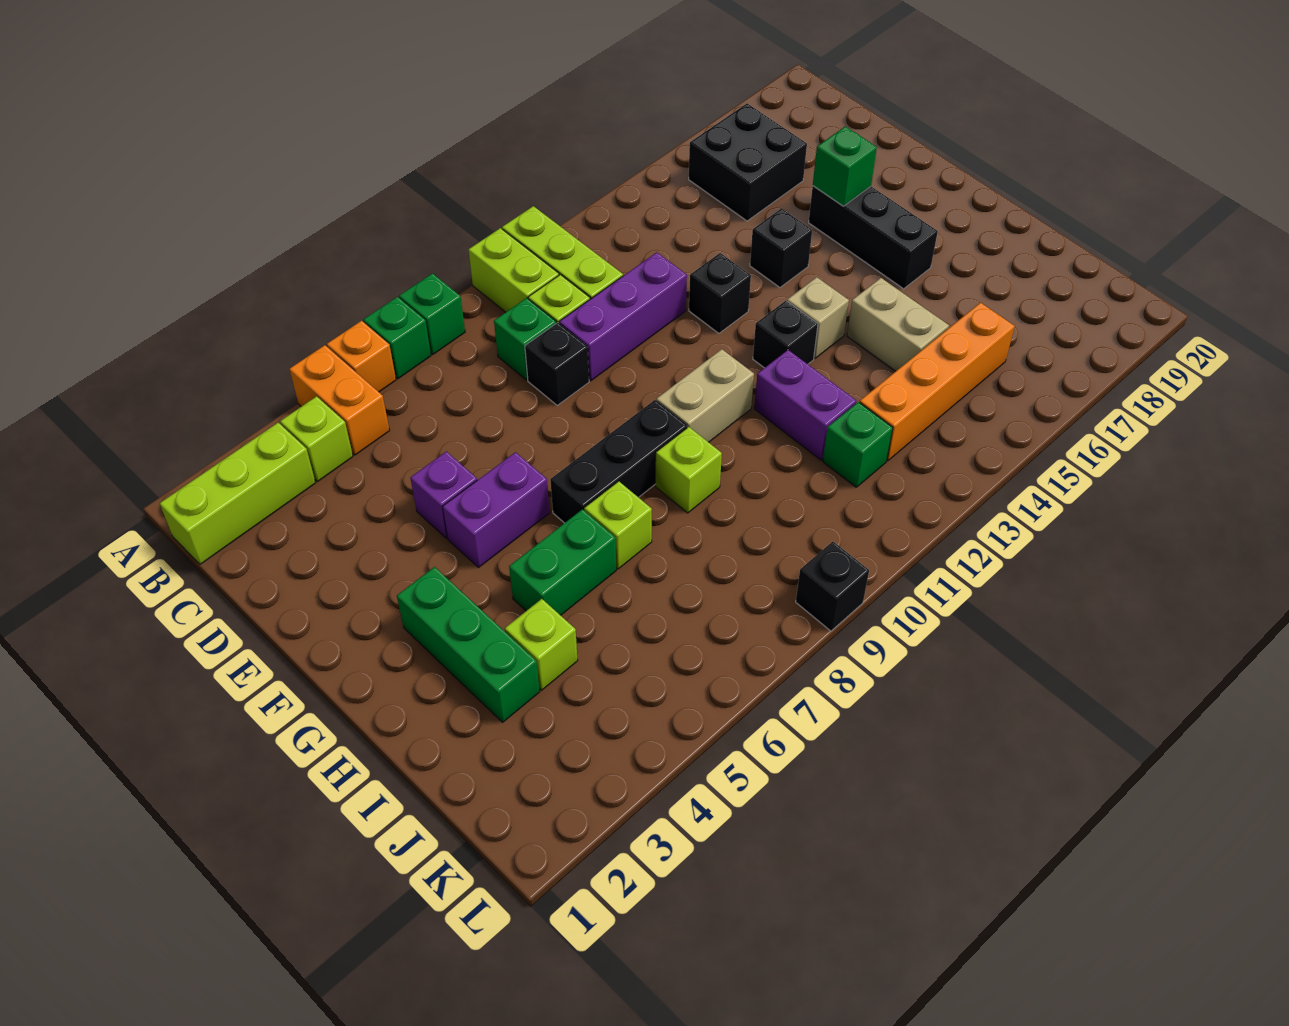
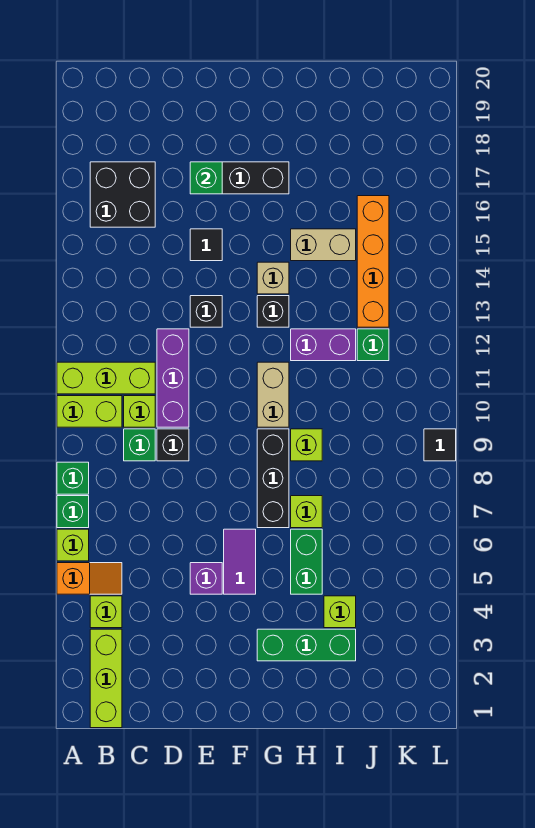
orange brick A5:B5 level 1 -> orange slope A5:B5 level 1 top A
orange brick A6 level 1 -> lime brick A6 level 1
black brick E15 level 1 -> black tile E15 level 1
purple brick F5:F6 level 1 -> purple tile F5:F6 level 1
black brick L9 level 1 -> black tile L9 level 1

